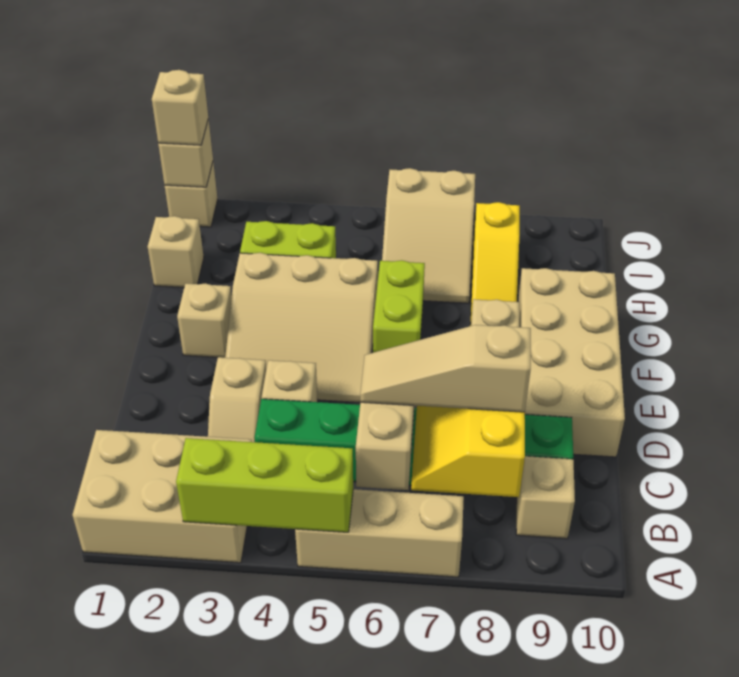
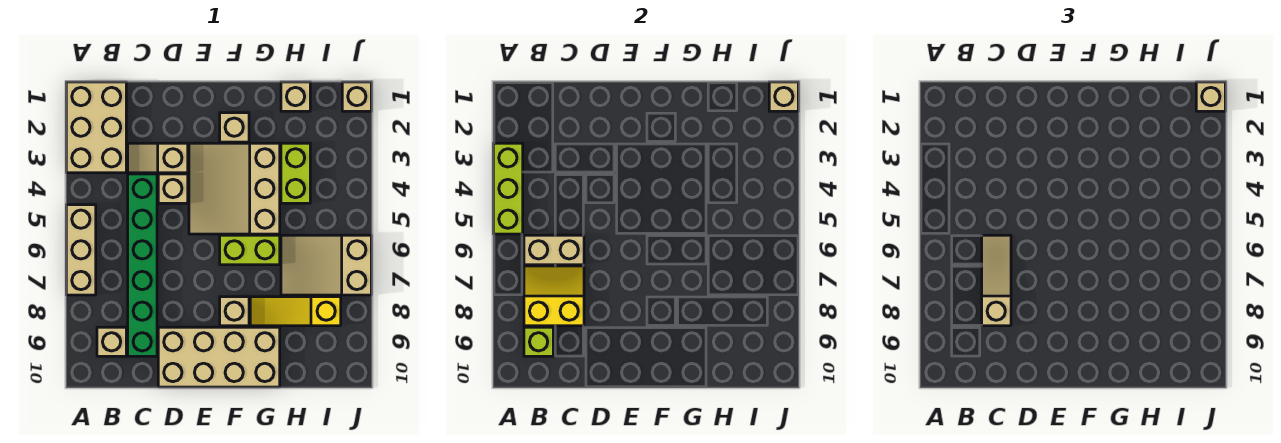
none -> lime brick B9 level 2

